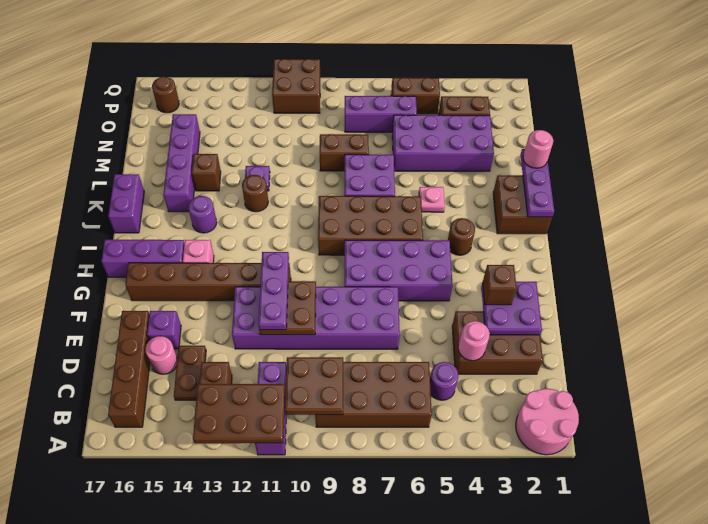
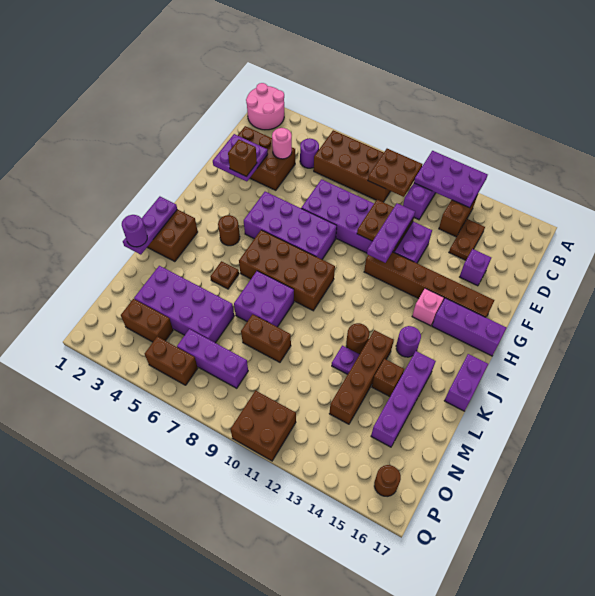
brown plate A11:B13 level 2 -> purple plate A11:B13 level 2
brown brick B16:E16 level 1 -> brown brick K13:N13 level 1
pink round brick D15 level 1 -> none
pink plate K5 level 1 -> brown plate K5 level 1
pink round brick L1 level 3 -> purple round brick L1 level 3

